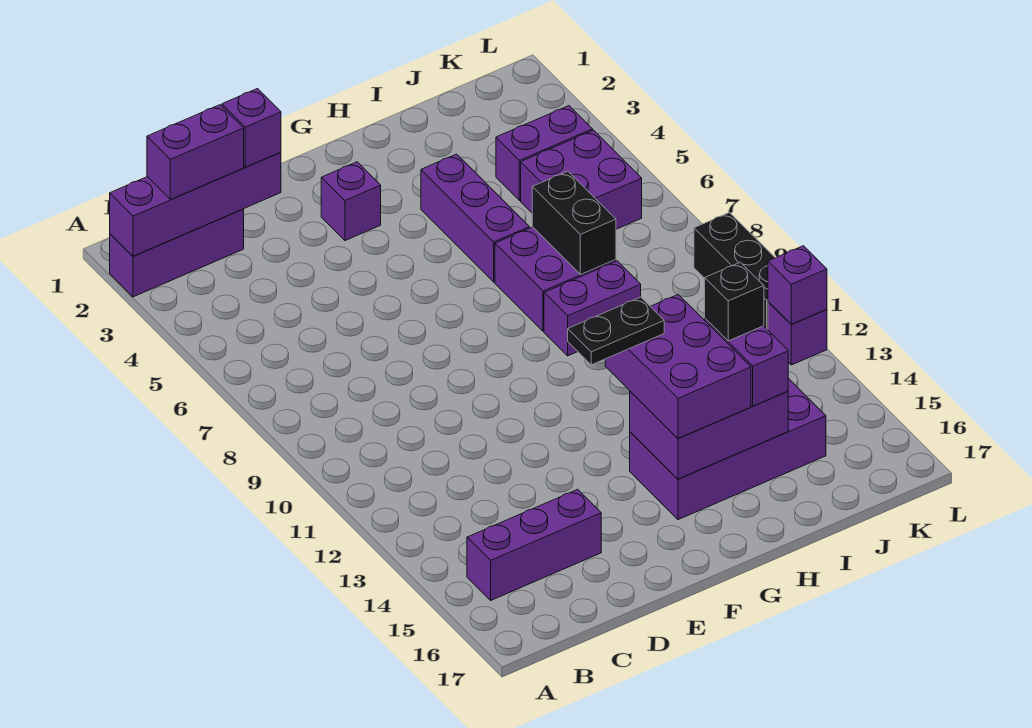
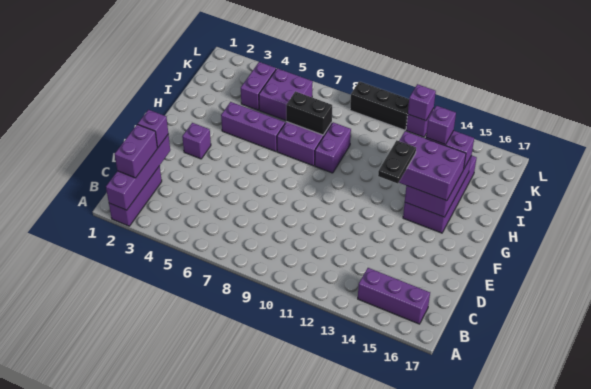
purple brick B15:D15 level 1 -> purple brick B14:B16 level 1
black brick I14 level 4 -> purple brick I14 level 4

